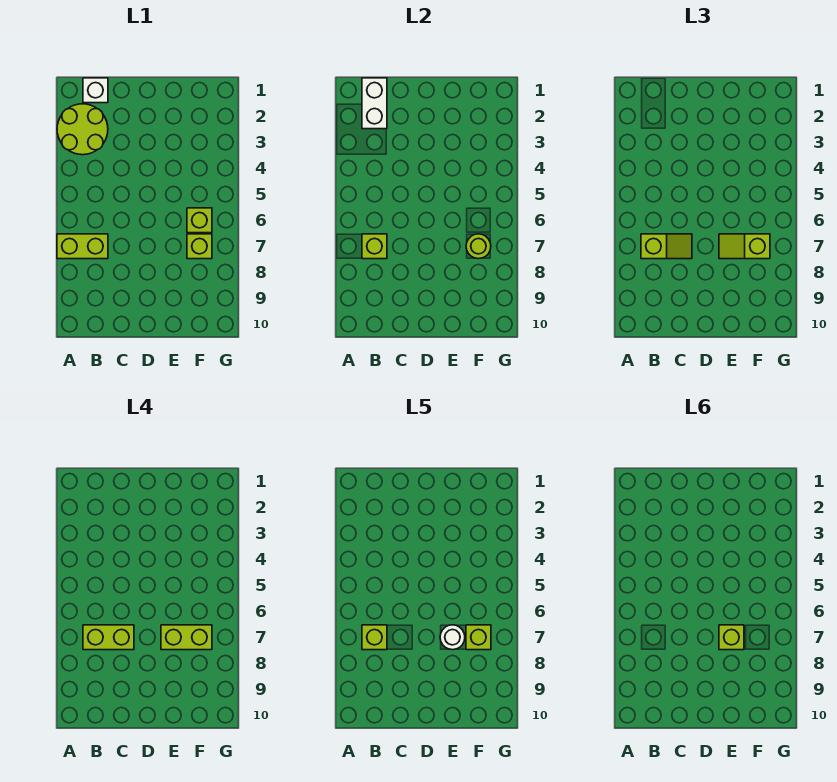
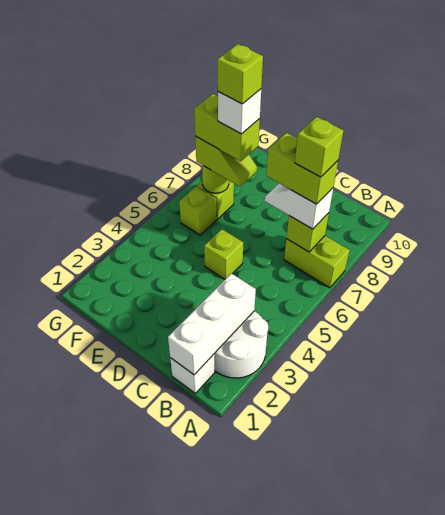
lime round brick A2:B3 level 1 -> white round brick A2:B3 level 1
white brick B1:B2 level 2 -> white brick B1:B3 level 2
lime slope B7:C7 level 3 top B -> white slope B7:C7 level 3 top B
white round brick E7 level 5 -> white brick E7 level 5
lime brick F7 level 5 -> lime brick D5 level 1

